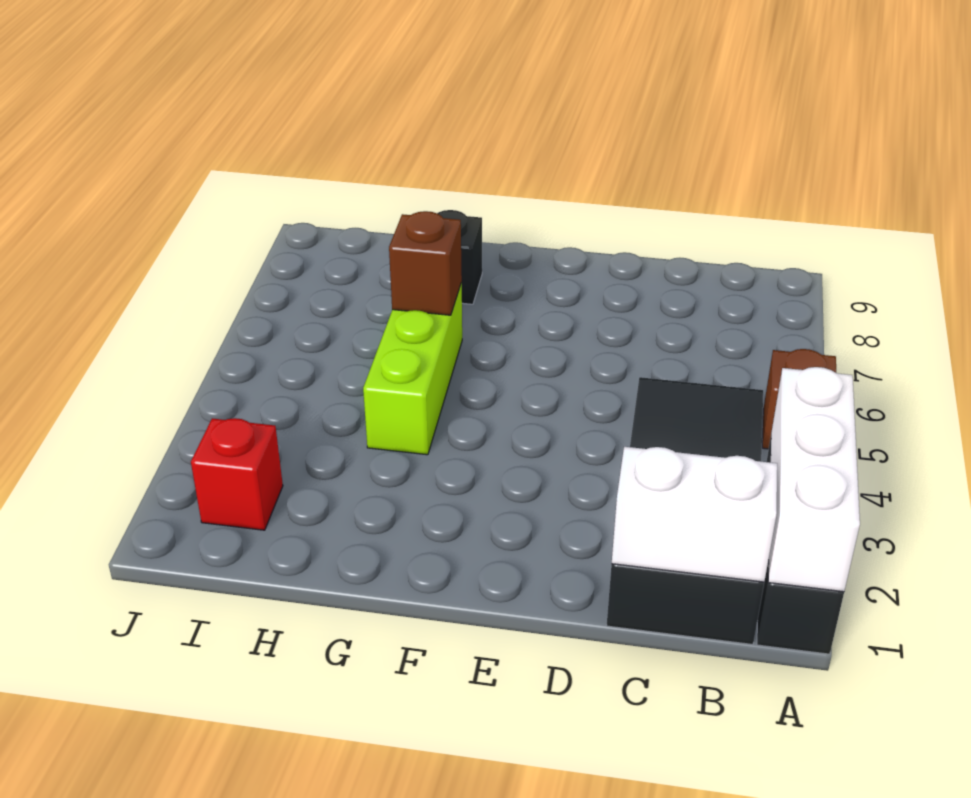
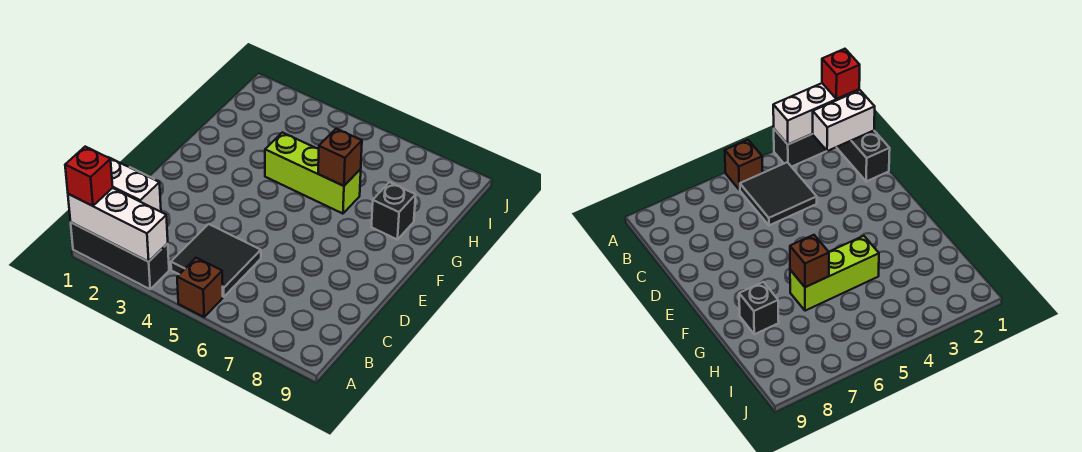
white brick B1:C1 level 2 -> white brick B1:B2 level 2
red brick I2 level 1 -> red brick A1 level 3

